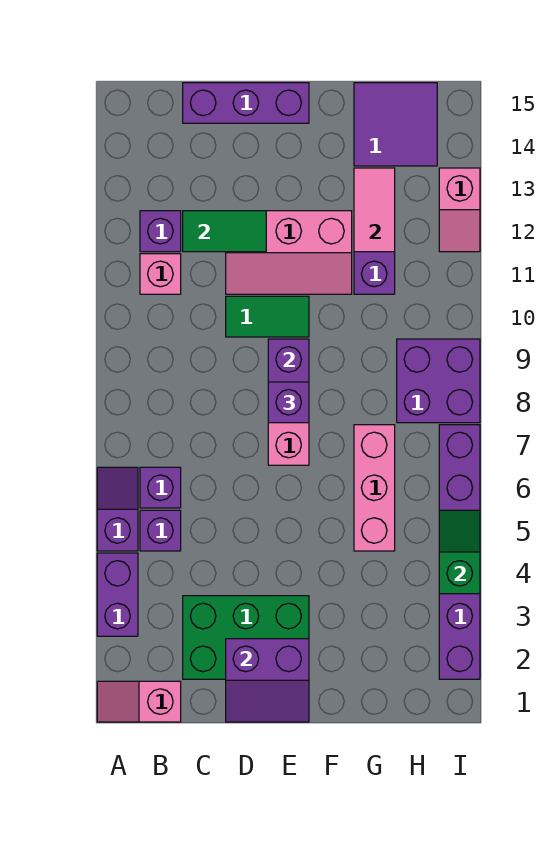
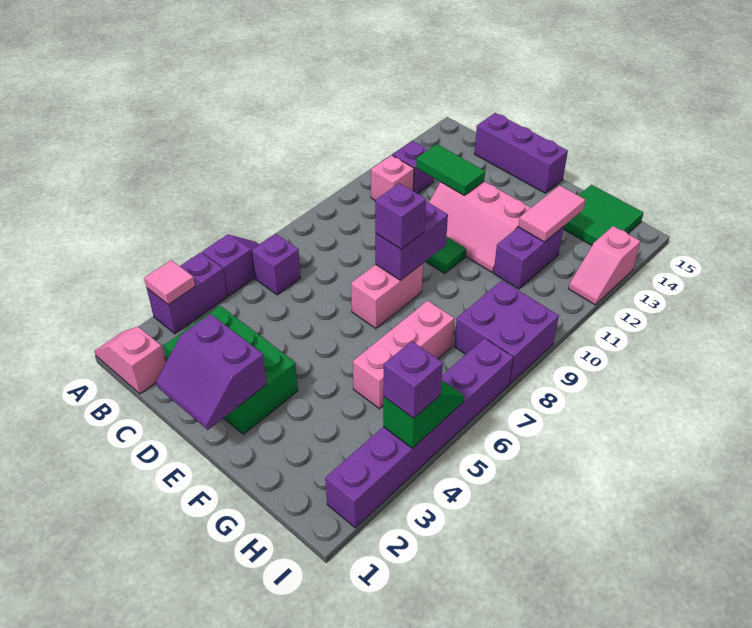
none -> pink tile A3 level 2
purple brick B5 level 1 -> purple brick I4 level 3
purple tile G14:H15 level 1 -> green tile G14:H15 level 1

